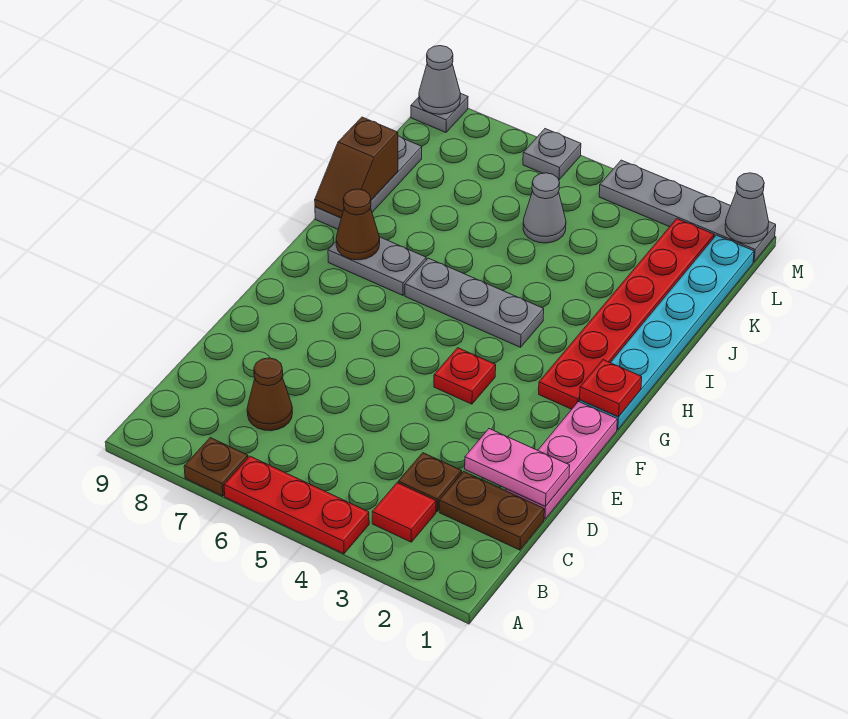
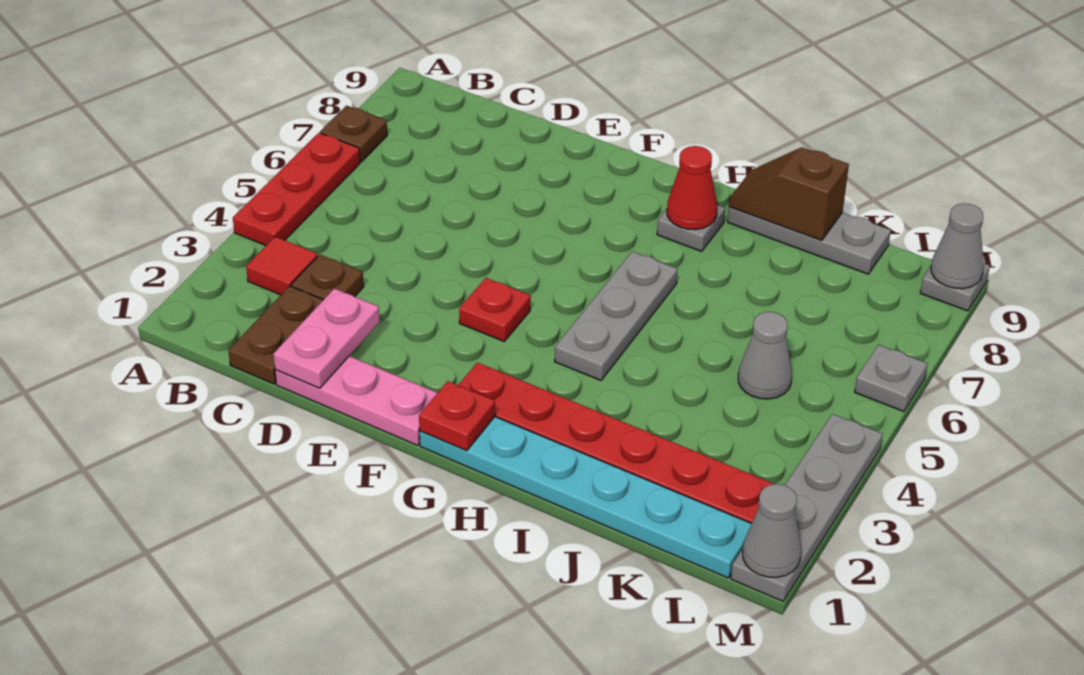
brown cone C7 level 1 -> none
grey plate H7:H8 level 1 -> grey plate H8 level 1
brown cone H8 level 2 -> red cone H8 level 2

